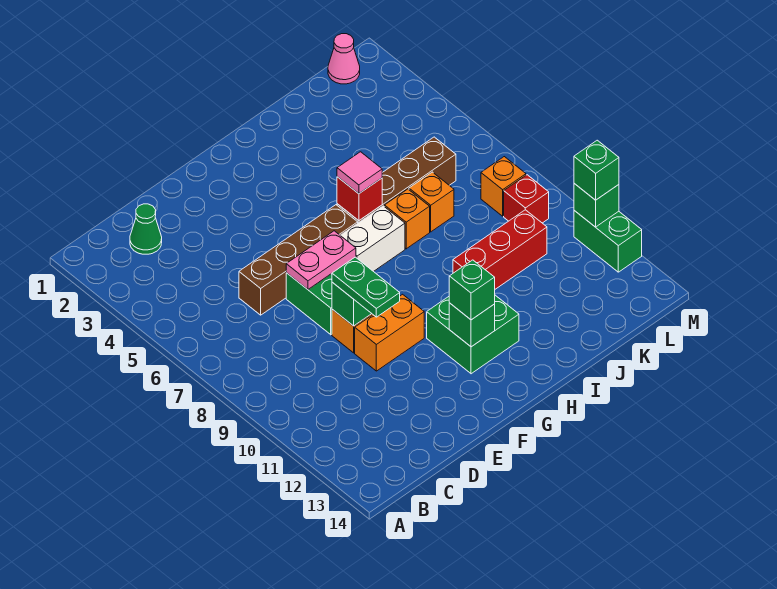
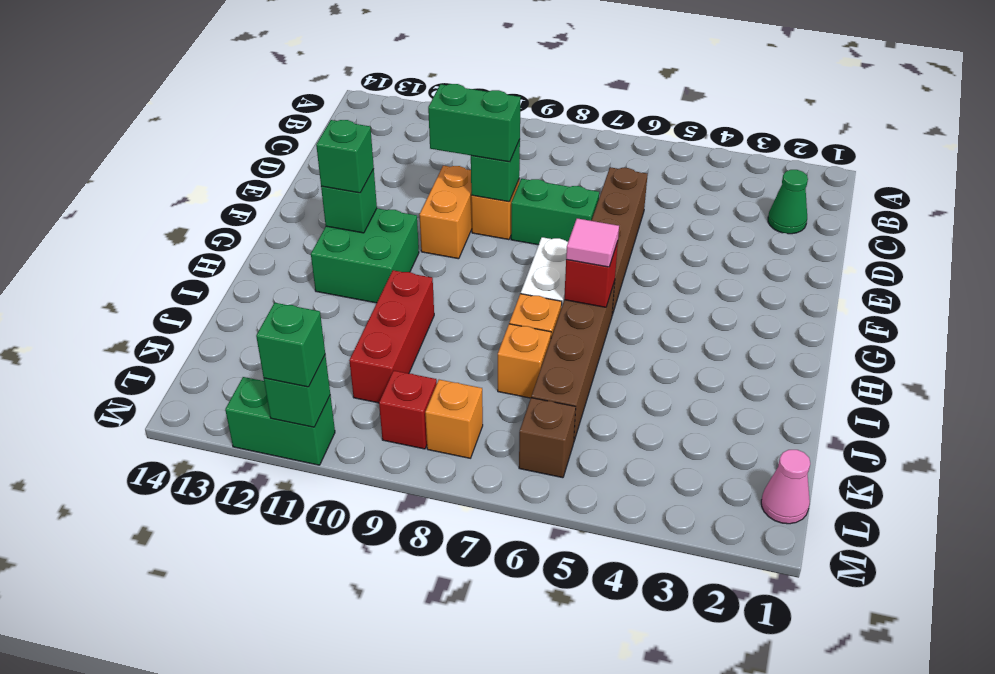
pink plate E7:F7 level 2 -> none
green plate E9:E10 level 3 -> green brick E9:E10 level 3
none -> brown brick L6 level 1

